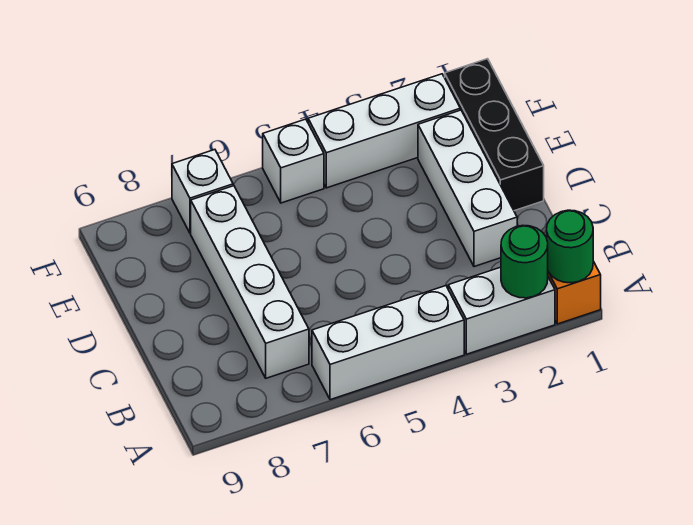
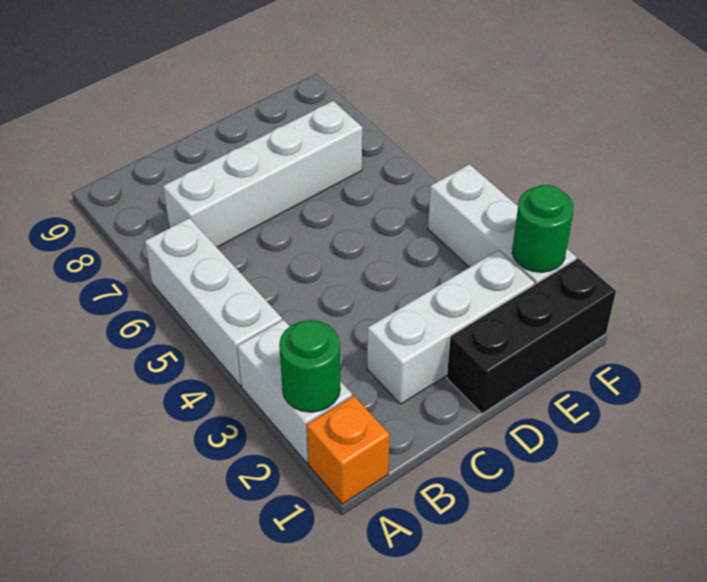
green round brick A1 level 2 -> green round brick F2 level 2
white brick F5 level 1 -> none
white brick F7 level 1 -> none

